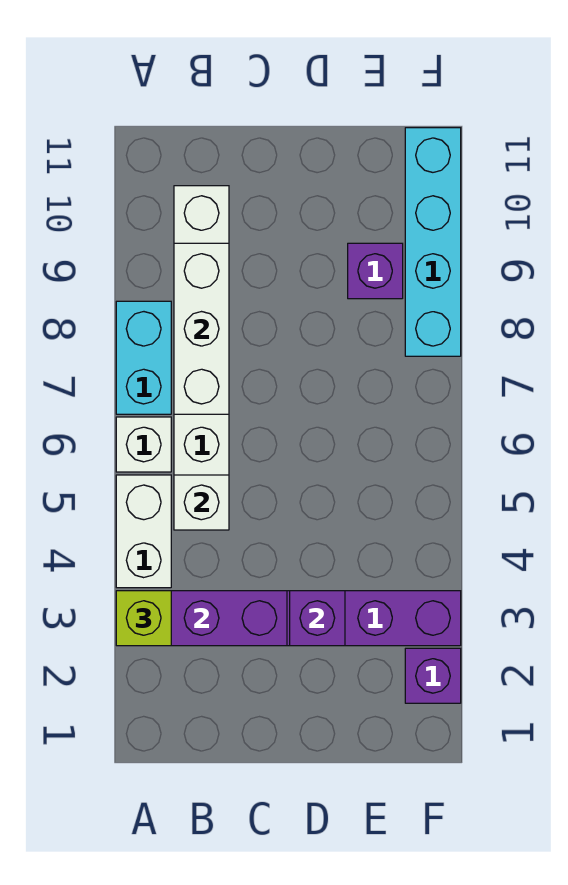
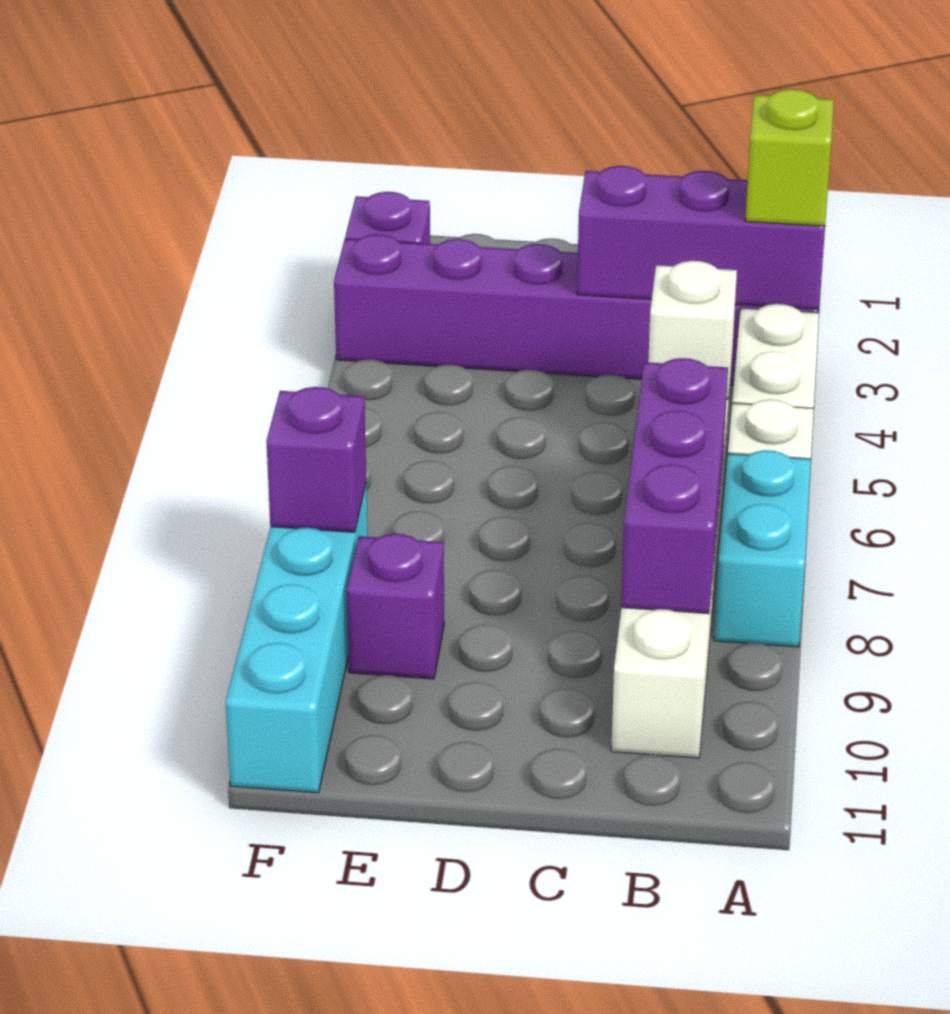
white brick B7:B9 level 2 -> purple brick B7:B9 level 2
purple brick D3 level 2 -> purple brick F8 level 2

